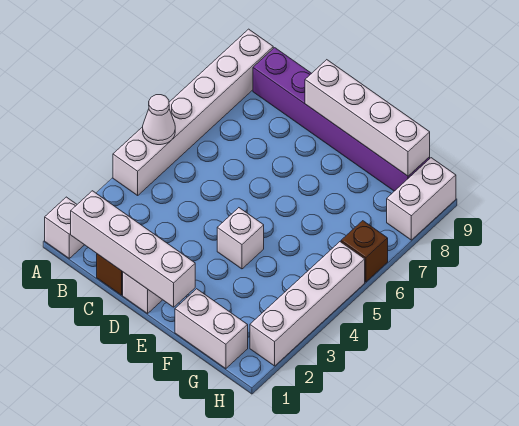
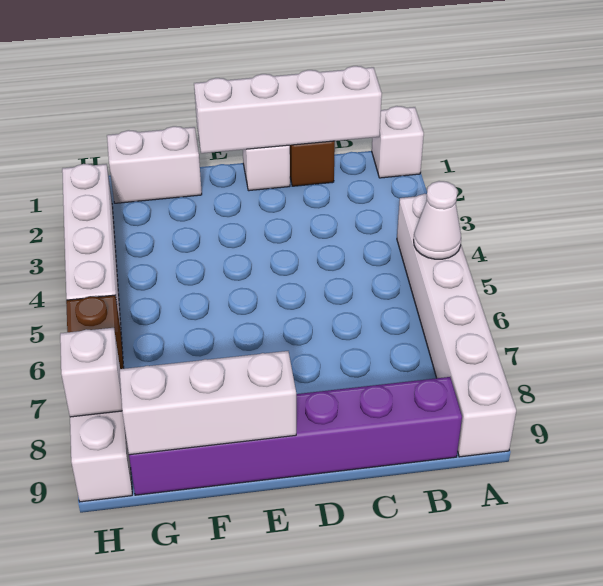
white brick D9:G9 level 2 -> white brick E9:G9 level 2
white brick E4 level 1 -> white brick H8 level 2

